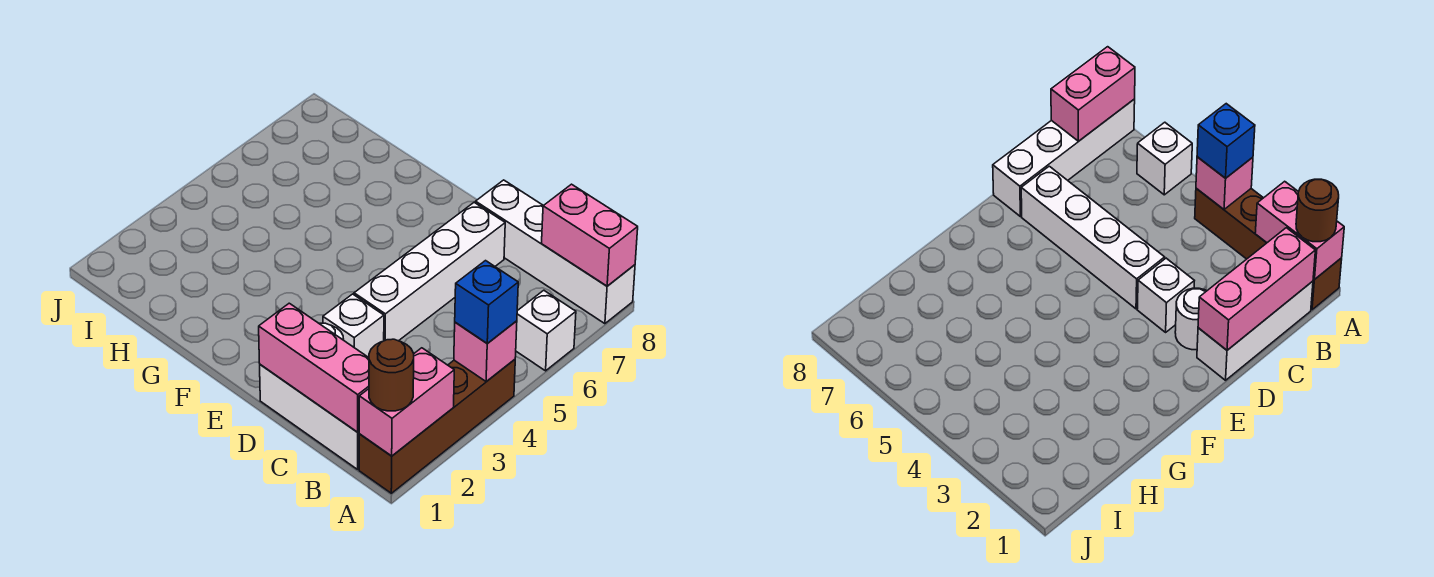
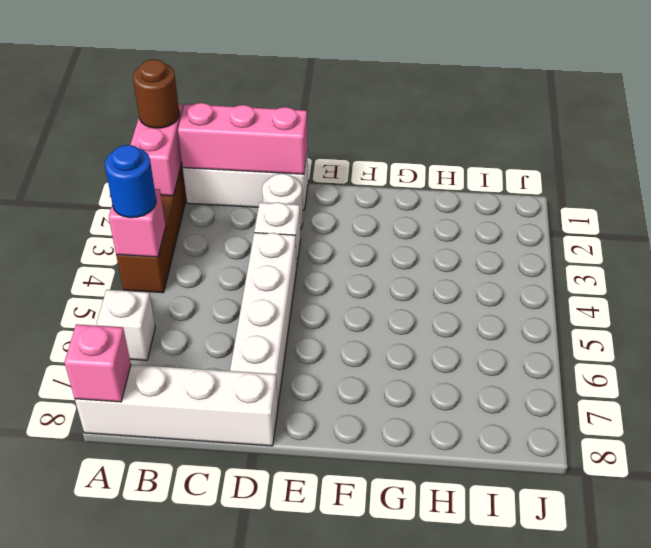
blue brick A4 level 3 -> blue round brick A4 level 3
pink brick A8:B8 level 2 -> pink brick A8 level 2

